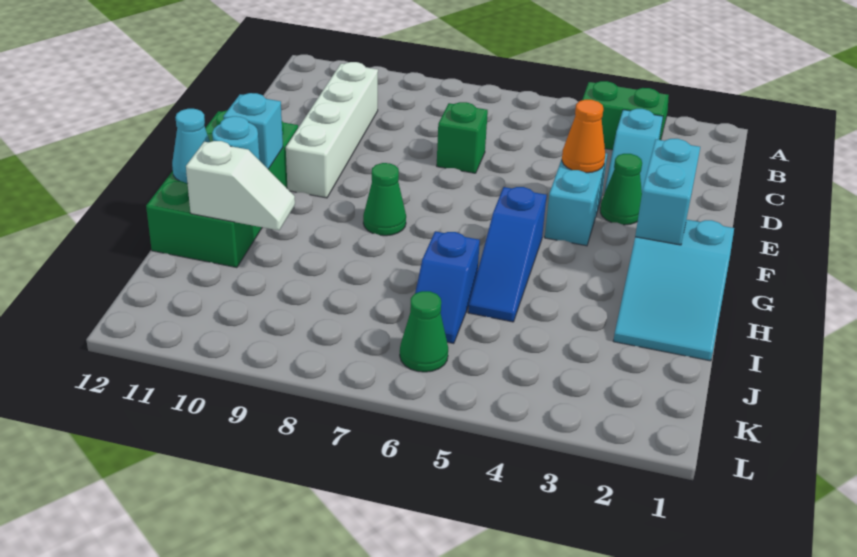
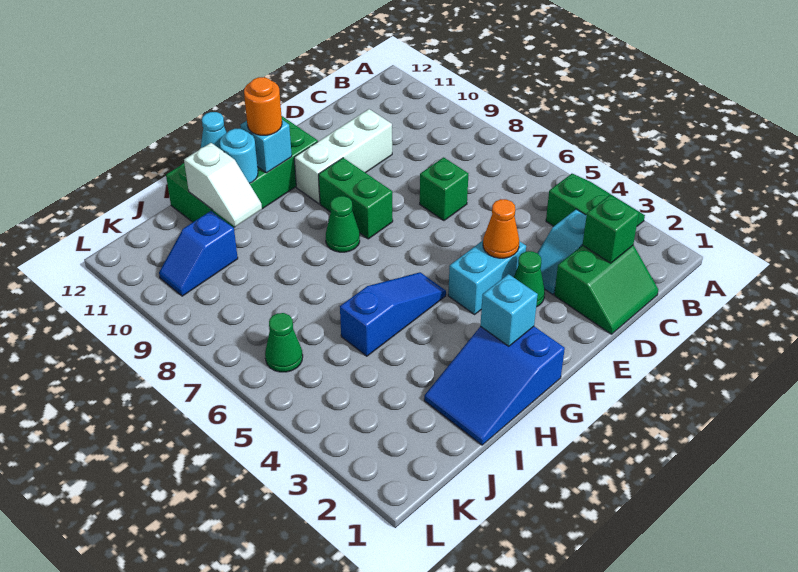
none -> green slope C1:D2 level 1 top 2
none -> green brick C2 level 2
white brick C10:F10 level 1 -> white brick D10:F10 level 1
cyan brick F2:G2 level 2 -> cyan brick G2 level 2
none -> green brick F8:F9 level 1
cyan slope G1:I2 level 1 top G -> blue slope G1:I2 level 1 top G
blue slope G5:I5 level 1 top G -> blue slope G5:I5 level 1 top I
none -> orange round brick G11 level 3
blue slope I6:J6 level 1 top I -> blue slope J10:K10 level 1 top J

